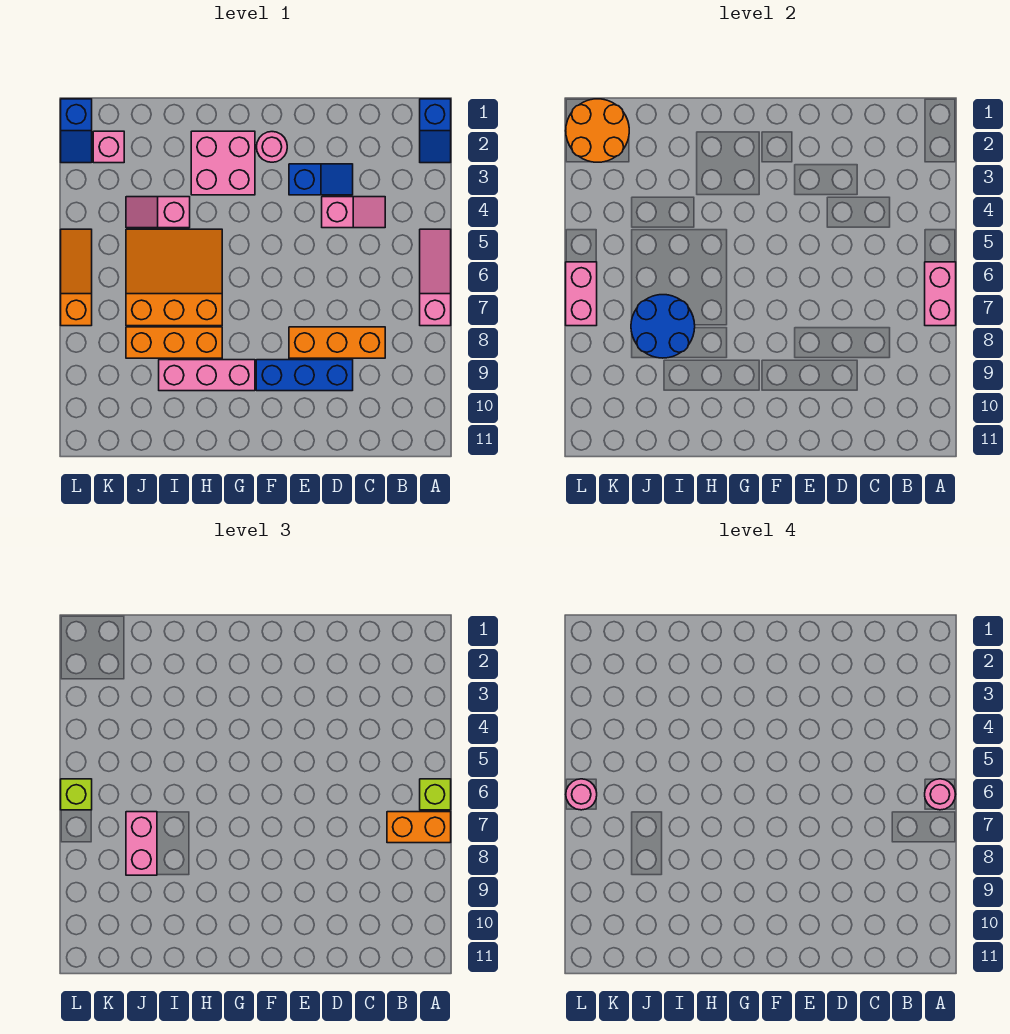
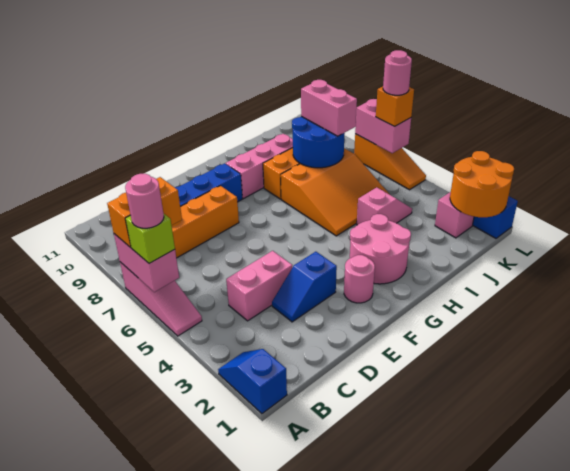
pink slope C4:D4 level 1 top D -> pink brick C4:D4 level 1
pink brick G2:H3 level 1 -> pink round brick G2:H3 level 1
lime brick L6 level 3 -> orange brick L6 level 3

